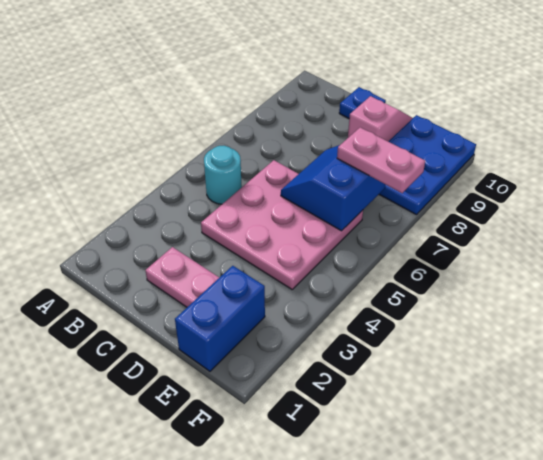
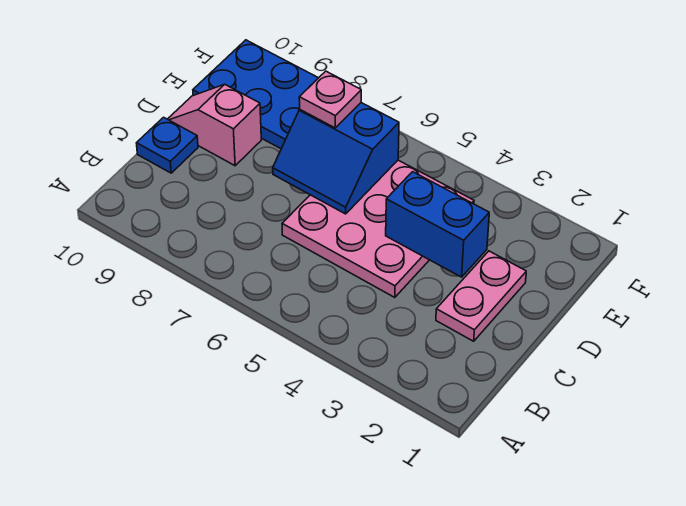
cyan round brick B5 level 1 -> none
blue brick E1:E2 level 1 -> blue brick D3:D4 level 2
pink plate E7:F7 level 3 -> pink plate E7 level 3

